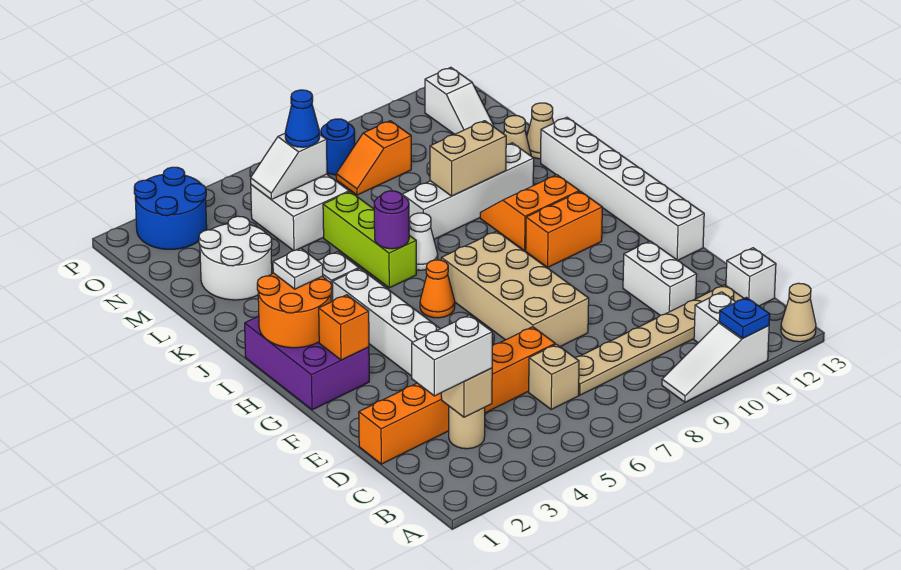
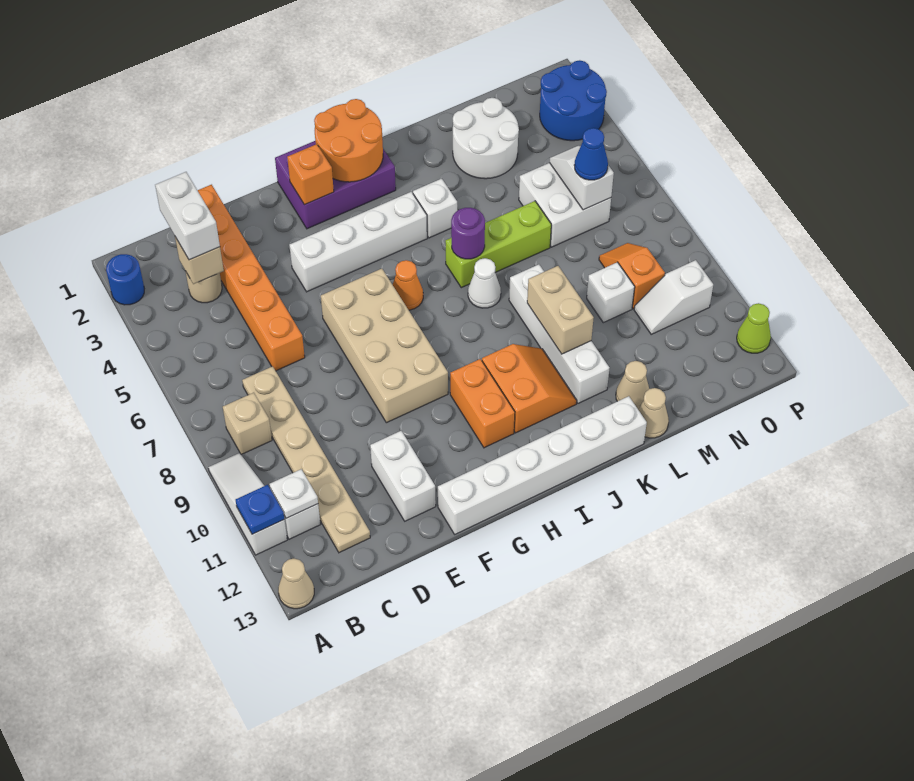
tan brick C6 level 1 -> tan brick B8 level 1
white brick C13 level 1 -> white brick M9 level 1
white brick D11:E11 level 1 -> white brick E11:E12 level 1
tan brick E7:H8 level 1 -> tan brick F6:G9 level 1
white plate I2 level 3 -> white plate B11 level 2
white slope N12:O12 level 1 top O -> white slope N10:O10 level 1 top O
blue round brick O8 level 1 -> blue round brick A2 level 1
none -> lime cone P12 level 1

